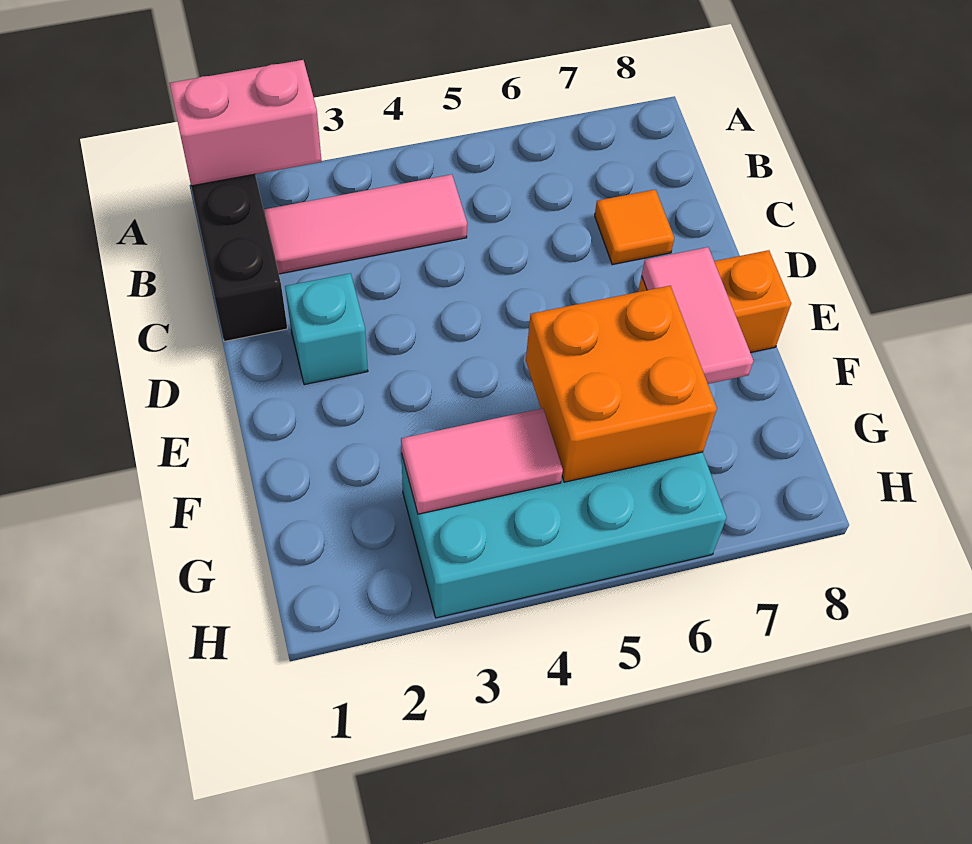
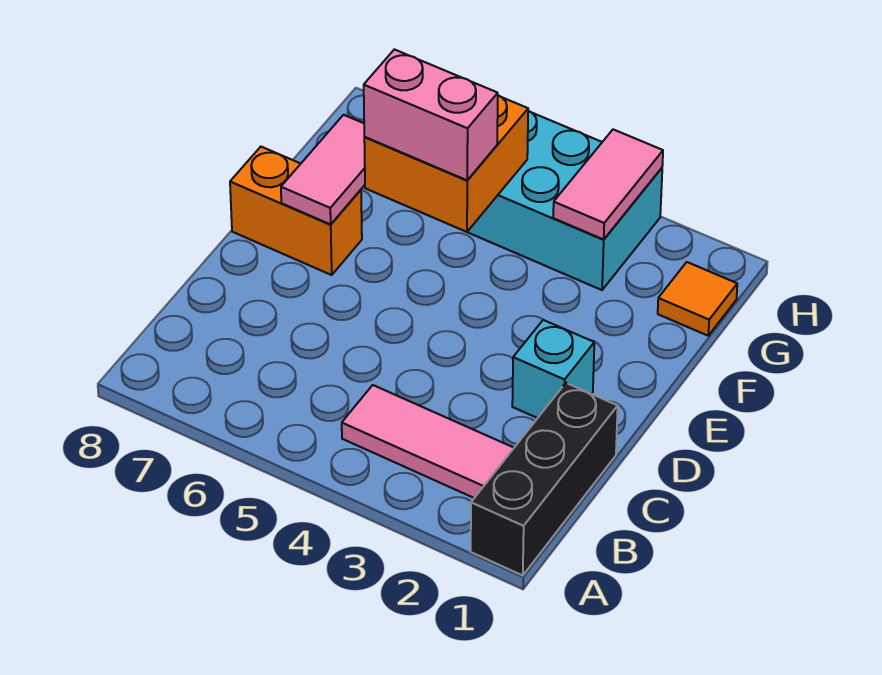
pink brick A1:A2 level 2 -> pink brick F5:F6 level 3
orange tile C7 level 1 -> orange tile G1 level 1
pink tile G3:G4 level 2 -> pink tile G3:H3 level 2

